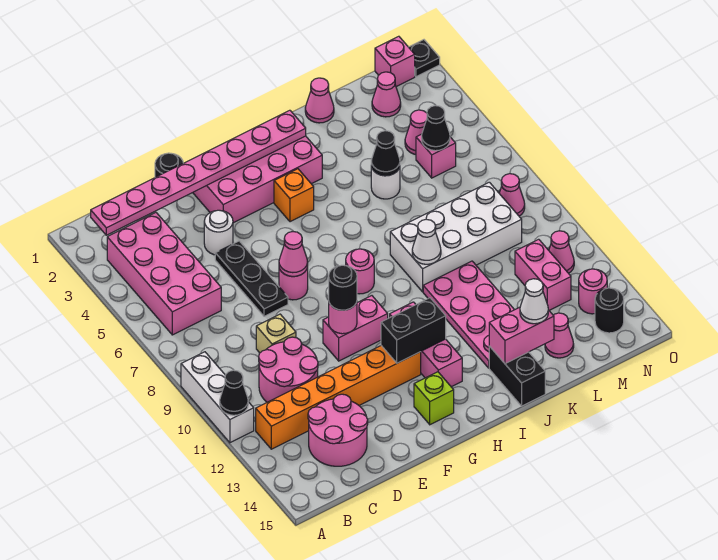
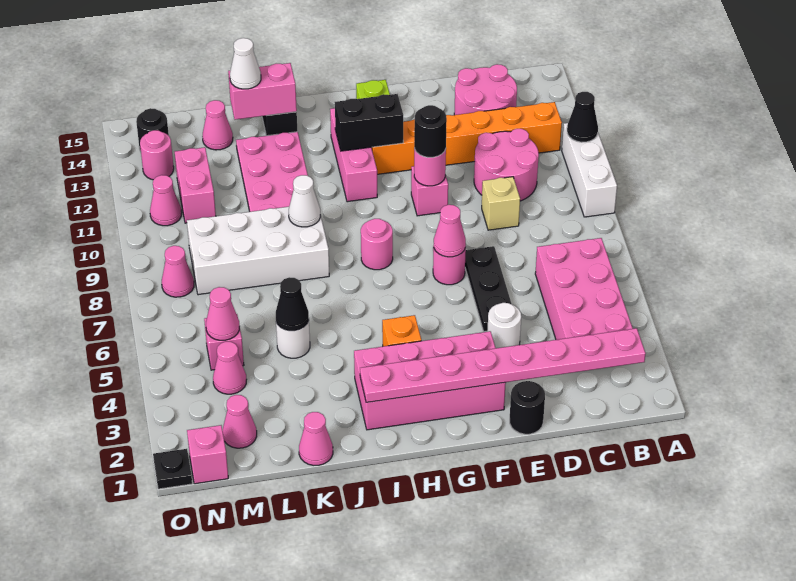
pink brick F10:G10 level 1 -> pink brick F10 level 1
black cone M5 level 2 -> pink cone M5 level 2

